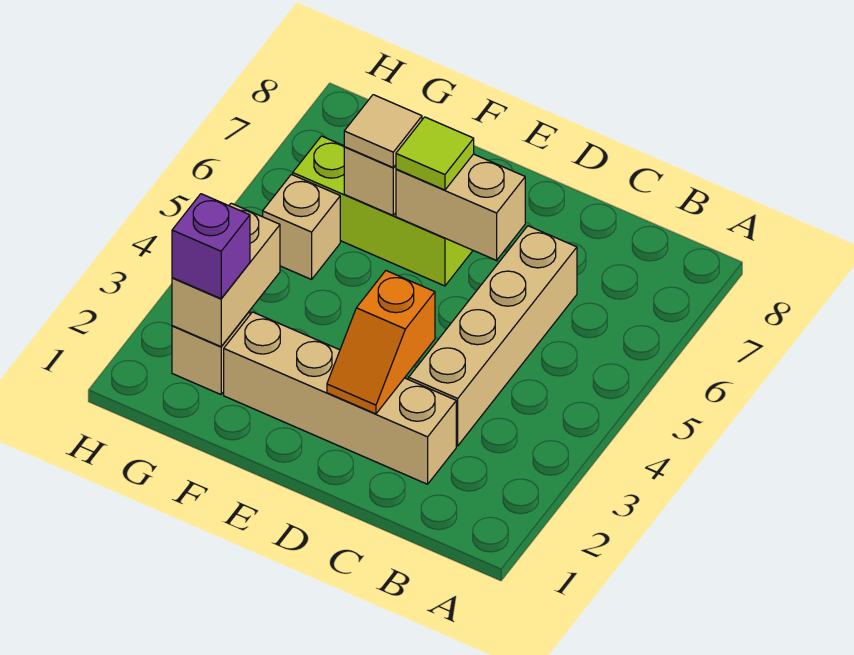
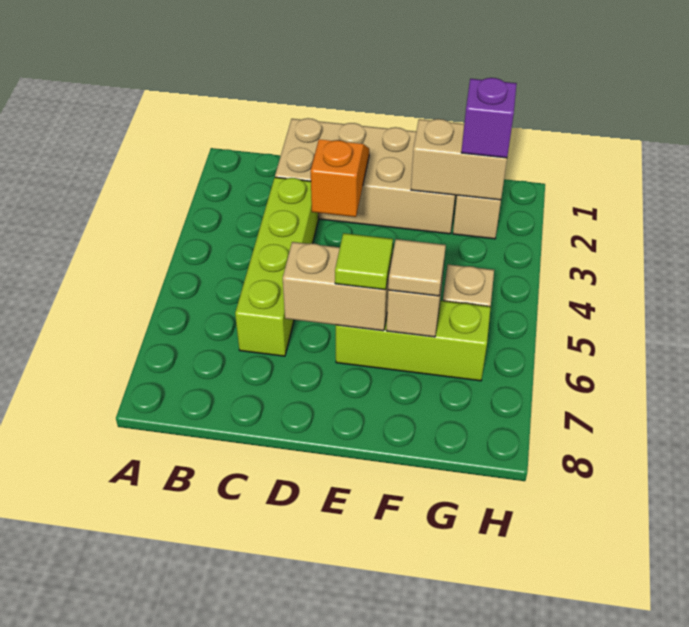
tan brick C2:F2 level 1 -> tan brick C1:F2 level 1
tan brick C3:C6 level 1 -> lime brick C3:C6 level 1
tan brick G2:G3 level 2 -> tan brick F2:G2 level 2

